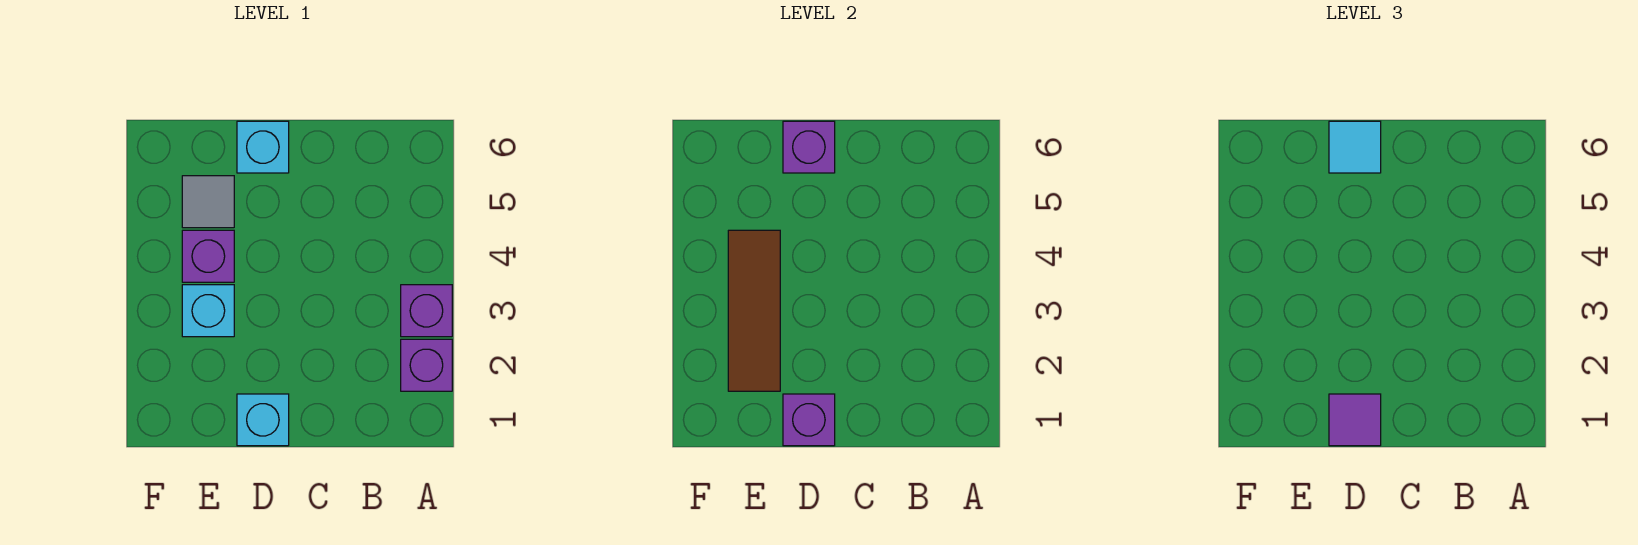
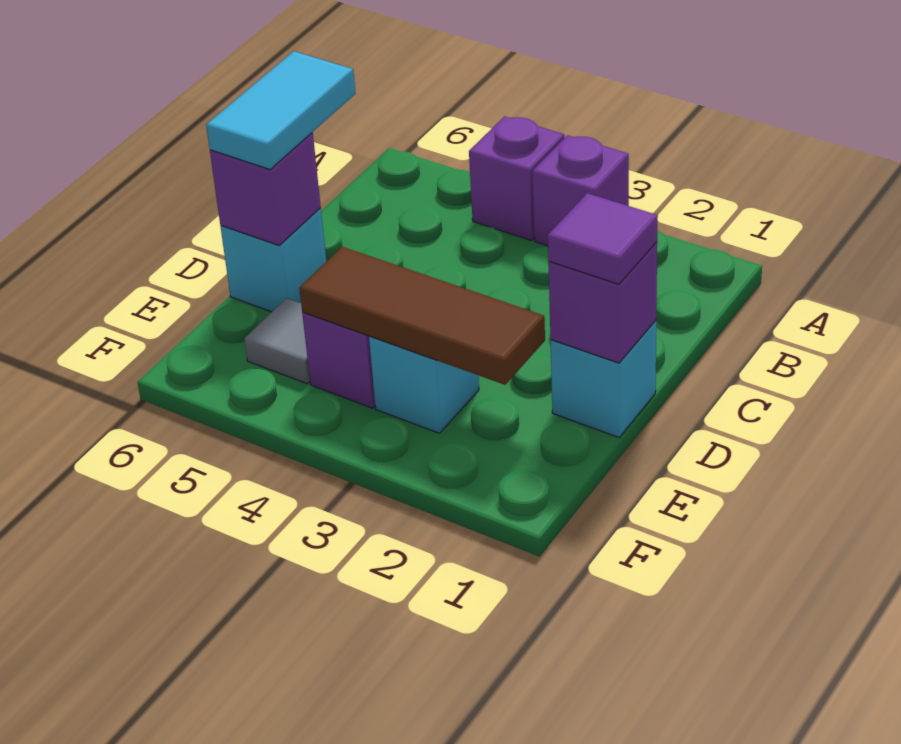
purple brick A2 level 1 -> purple brick A4 level 1
cyan tile D6 level 3 -> cyan tile C6:D6 level 3

